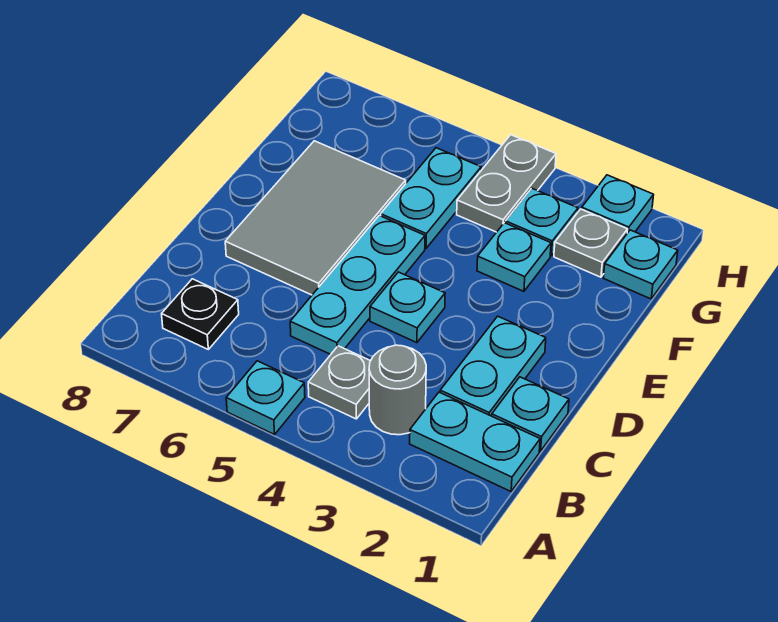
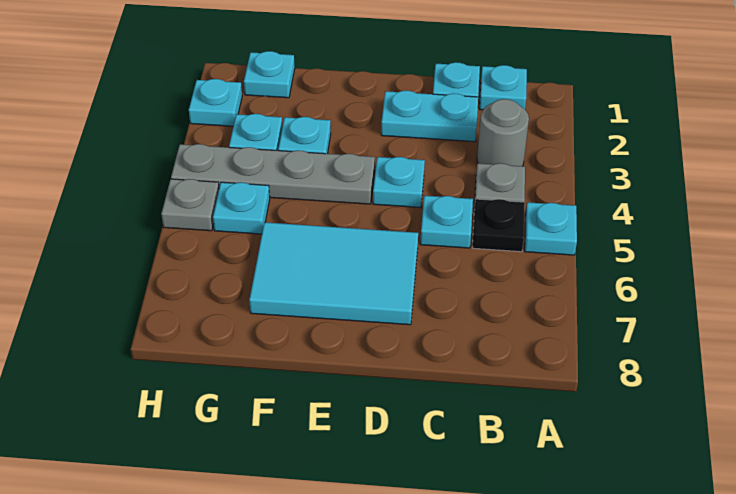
cyan plate B1:B2 level 1 -> cyan plate B1 level 1
black plate B7 level 1 -> black plate B5 level 1
cyan plate C5:E5 level 1 -> cyan plate C5 level 1
grey tile D6:F7 level 1 -> cyan tile D6:F7 level 1
cyan plate F5:G5 level 1 -> cyan plate G5 level 1
grey plate G2 level 1 -> grey plate H5 level 1
grey plate G4:H4 level 1 -> grey plate E4:H4 level 1

